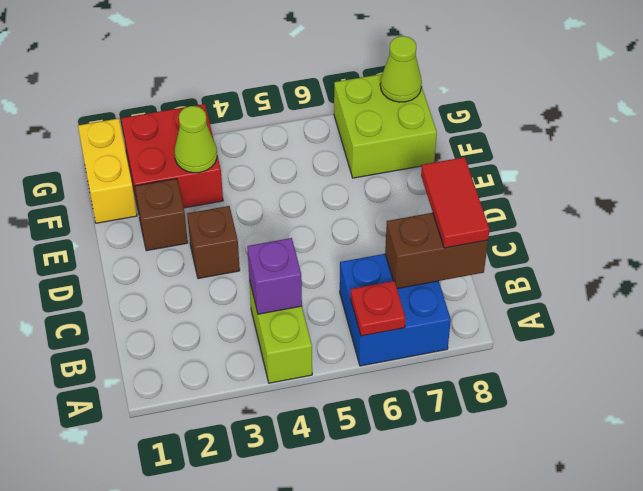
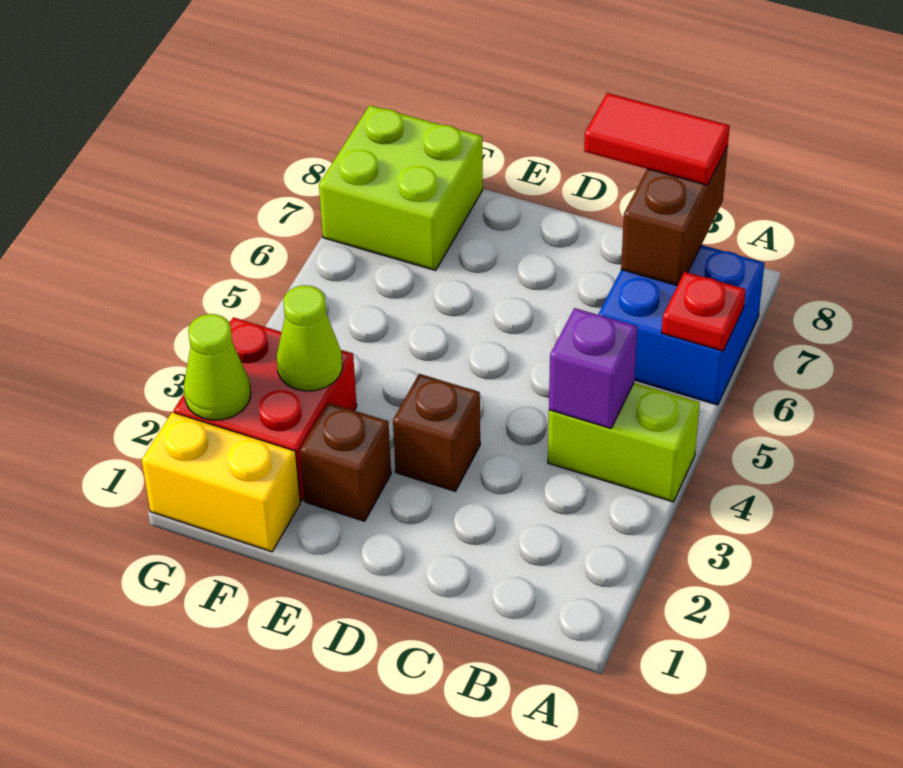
lime cone G8 level 2 -> lime cone G2 level 2

